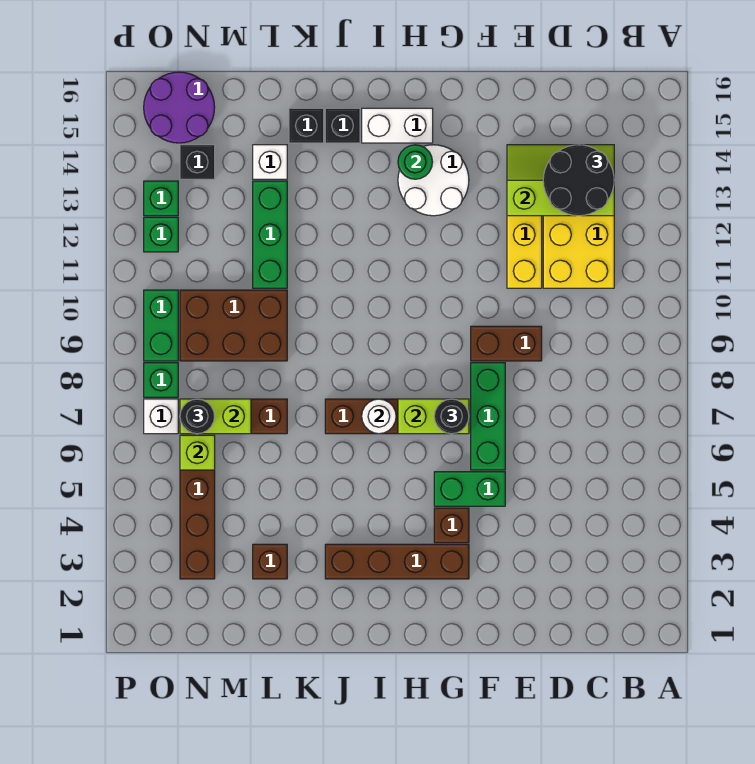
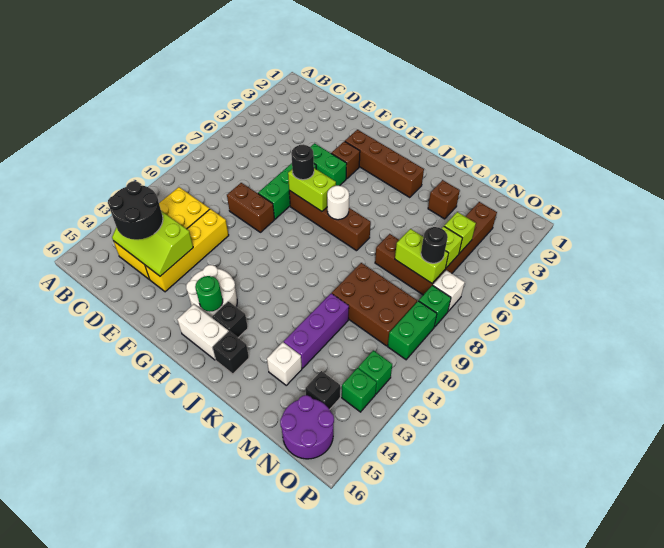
black brick K15 level 1 -> black brick I14 level 1
green brick L11:L13 level 1 -> purple brick L11:L13 level 1
none -> lime brick N5 level 2

